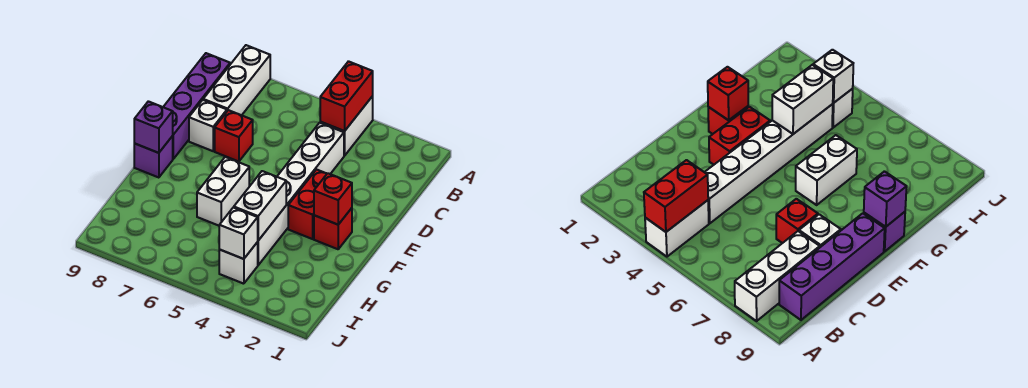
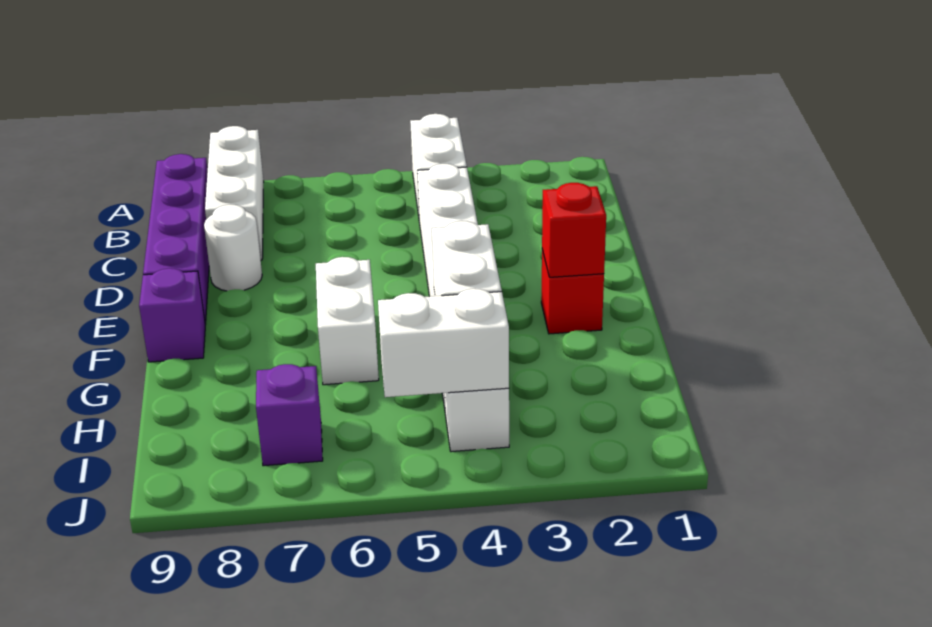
red brick A4:B4 level 2 -> none
red brick D7 level 1 -> none
white brick D8 level 1 -> white round brick D8 level 1
red brick E3:F3 level 1 -> none
purple brick F9 level 2 -> purple brick I7 level 1
white brick I4 level 2 -> white brick I4:I5 level 2

